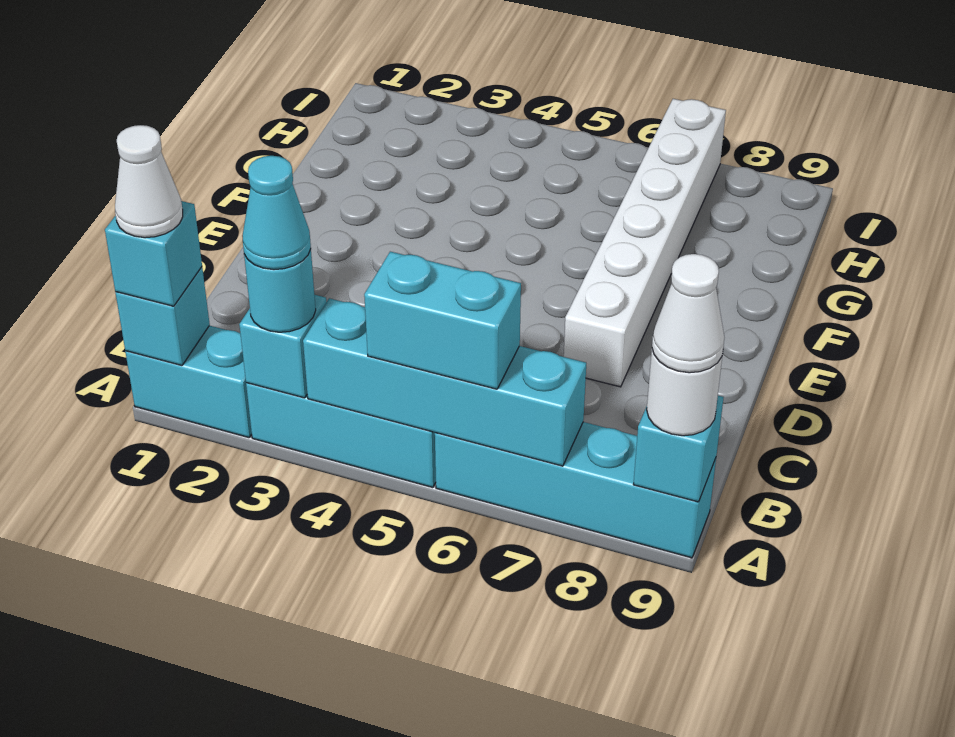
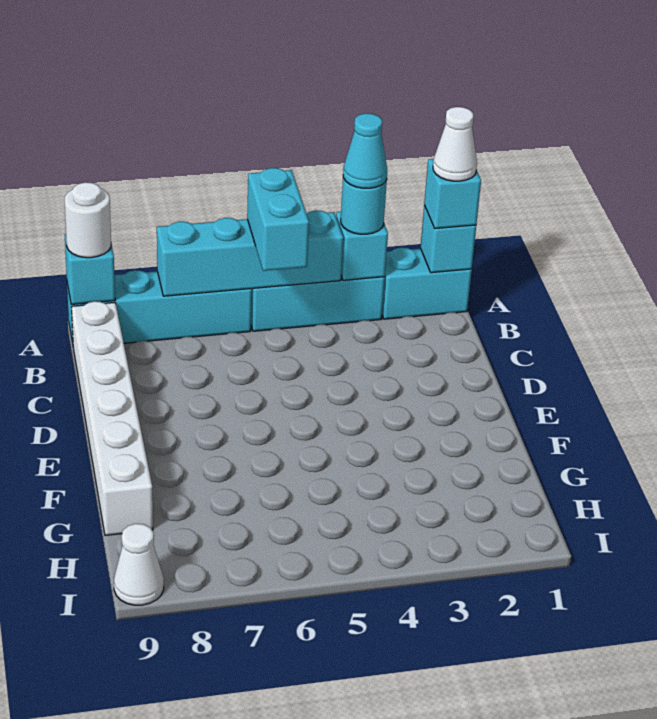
cyan brick A5:A6 level 3 -> cyan brick A5:B5 level 3
white cone A9 level 4 -> white cone I9 level 1
white brick D7:I7 level 1 -> white brick B9:G9 level 1

